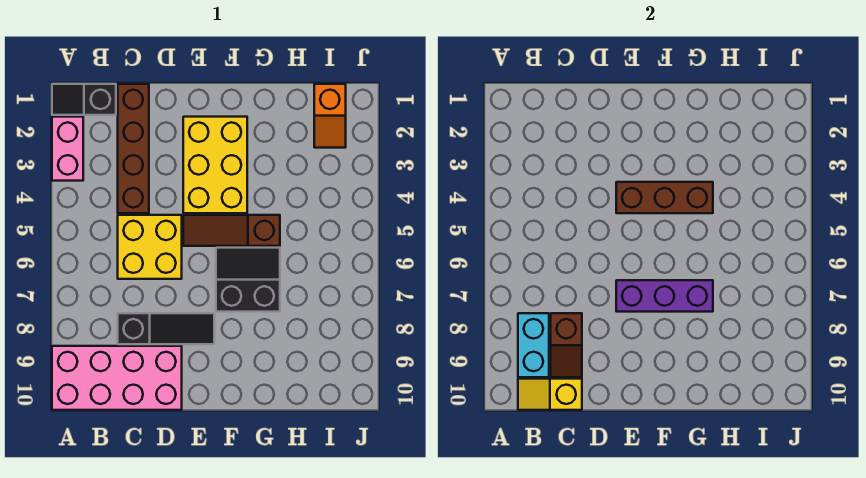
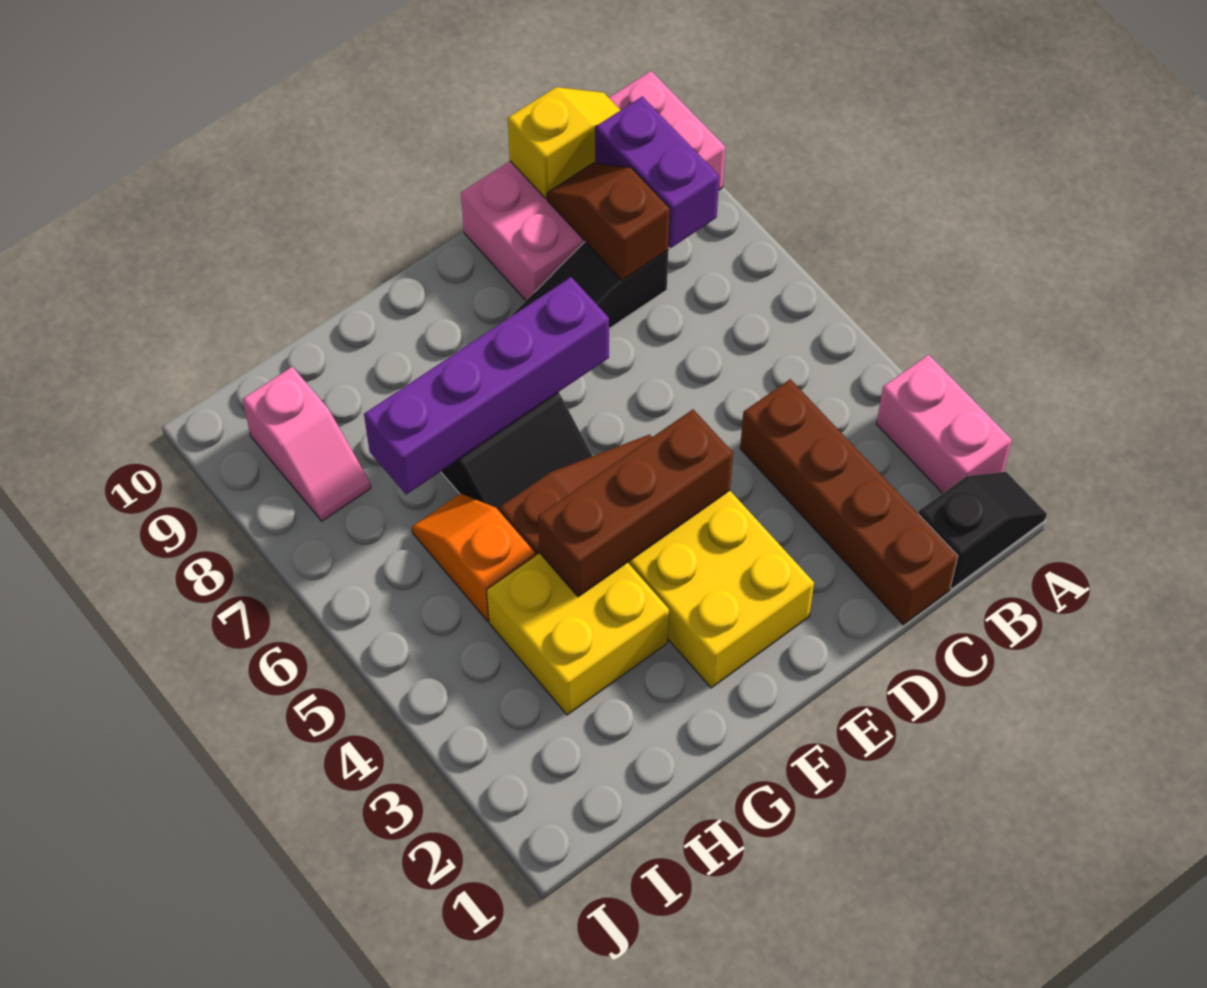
cyan brick B8:B9 level 2 -> purple brick B8:B9 level 2
yellow brick C5:D6 level 1 -> yellow brick G3:H4 level 1
purple brick E7:G7 level 2 -> purple brick E7:H7 level 2
orange slope I1:I2 level 1 top 1 -> orange slope H5:H6 level 1 top 5
none -> pink slope I8:I9 level 1 top 9

